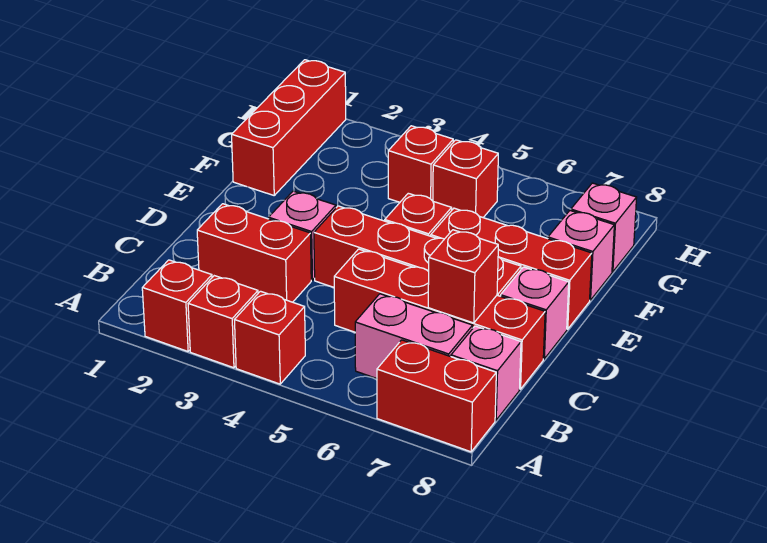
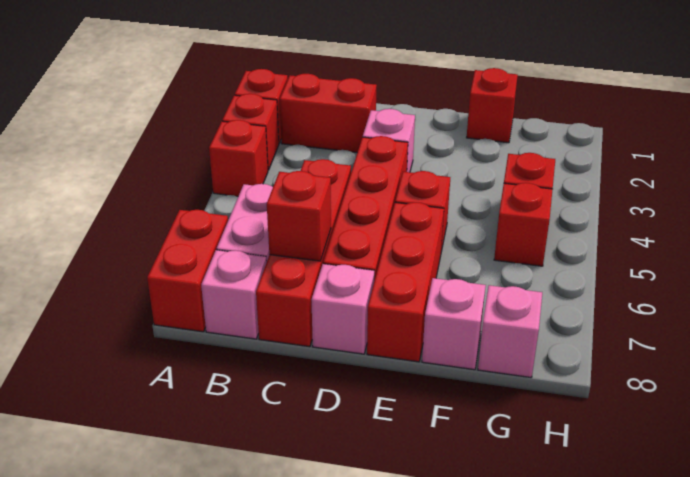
red brick C2:C3 level 1 -> red brick B2:C2 level 1
red brick F1:H1 level 1 -> red brick F1 level 1

